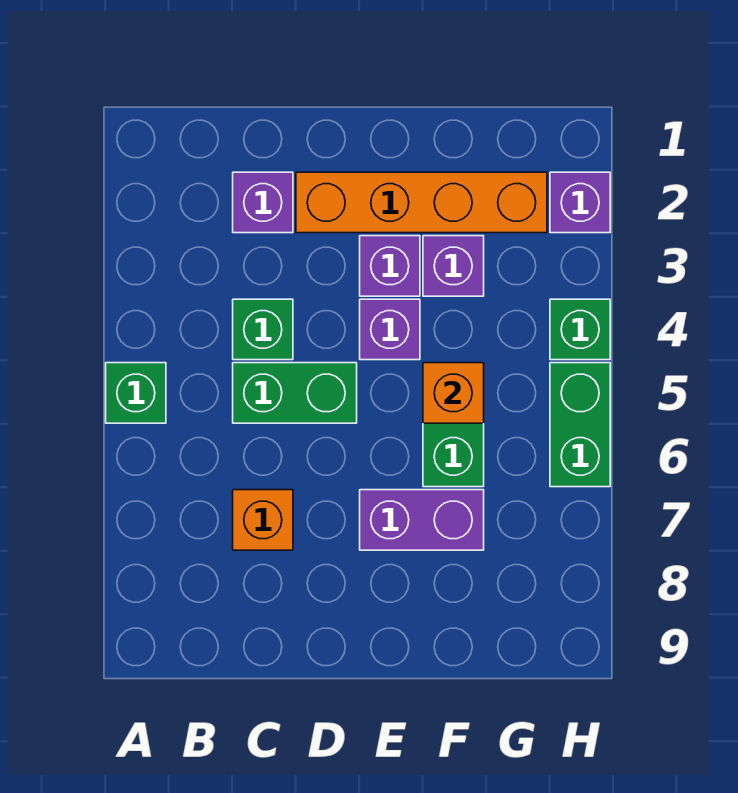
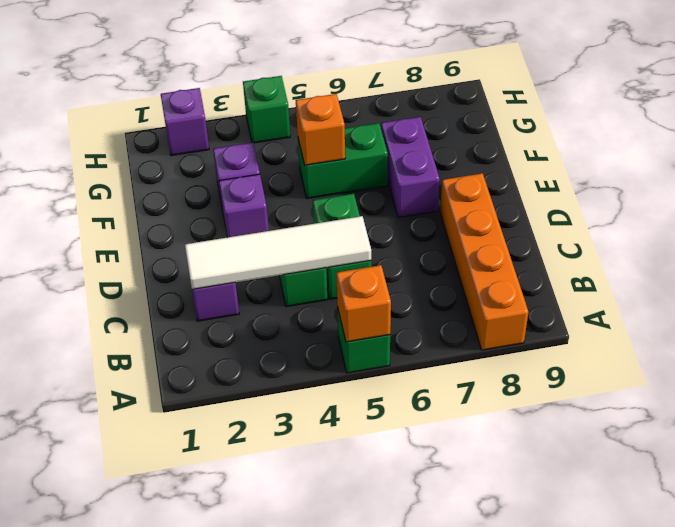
none -> white tile C2:C5 level 2
orange brick C7 level 1 -> orange brick A5 level 2
orange brick D2:G2 level 1 -> orange brick A8:D8 level 1
purple brick E4 level 1 -> none
green brick H5:H6 level 1 -> none

